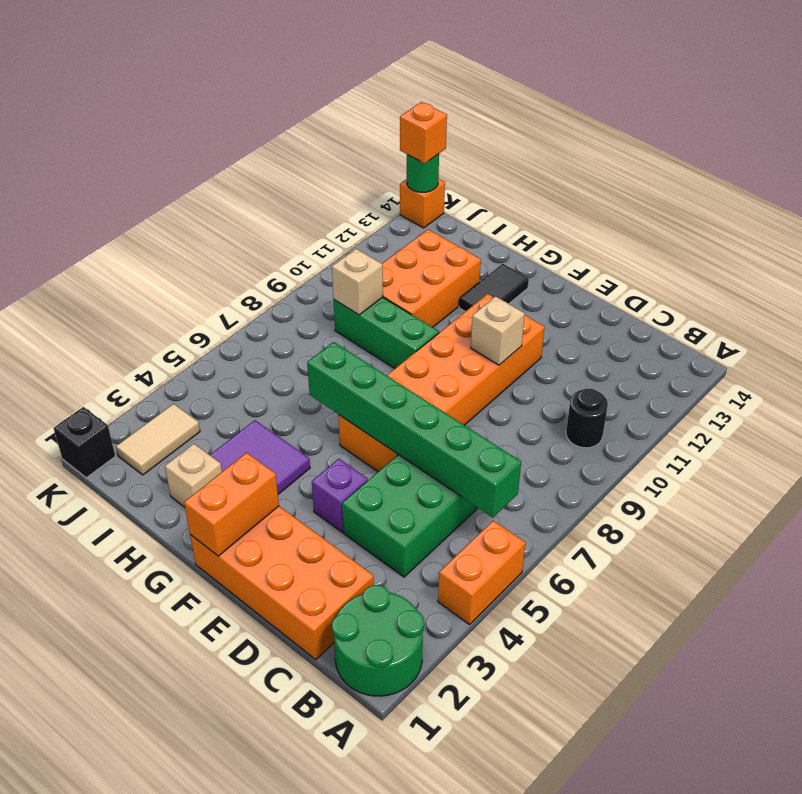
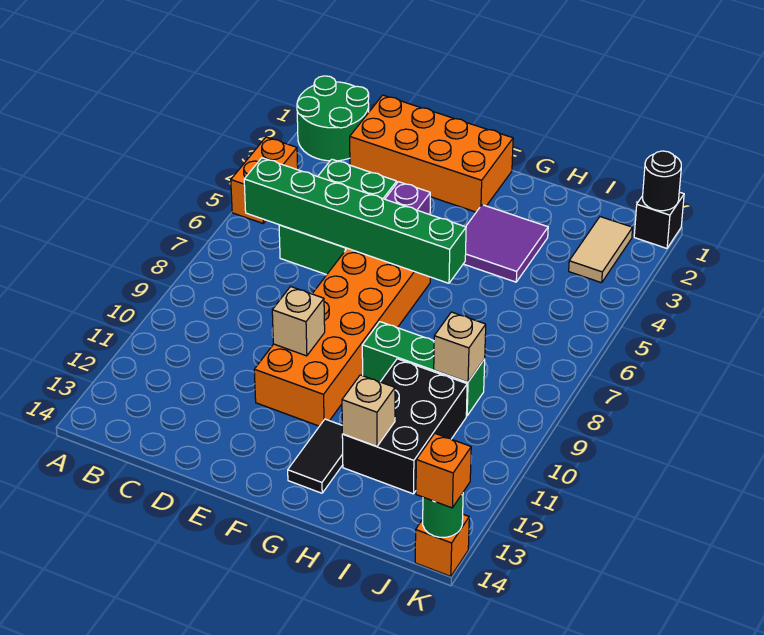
black round brick B10 level 1 -> black round brick K1 level 2
orange brick F1:F2 level 2 -> none
tan brick H2 level 1 -> tan brick H12 level 2
orange brick H10:I12 level 1 -> black brick H10:I12 level 1

